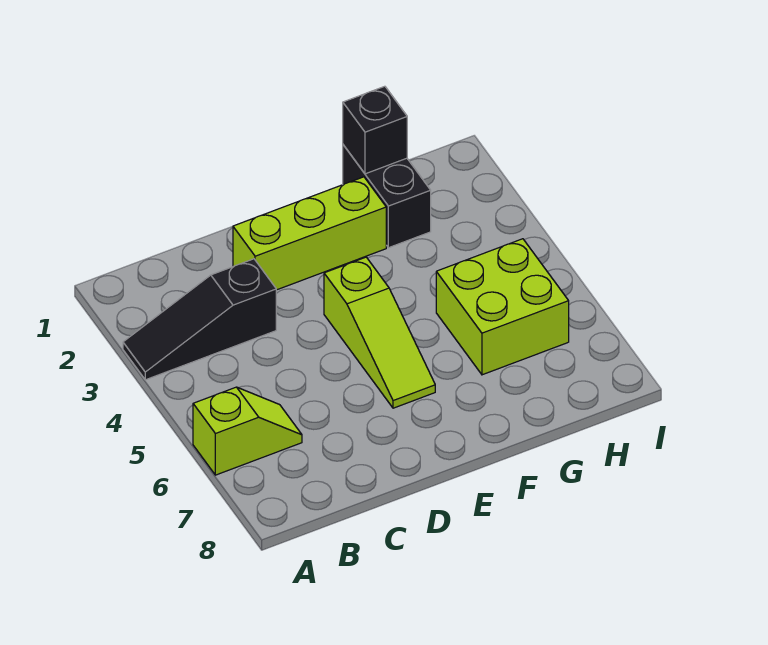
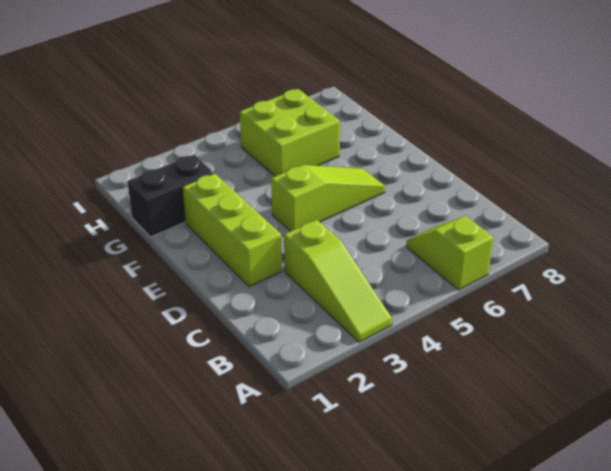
black slope A3:C3 level 1 top C -> lime slope A3:C3 level 1 top C
black brick G1 level 2 -> none

